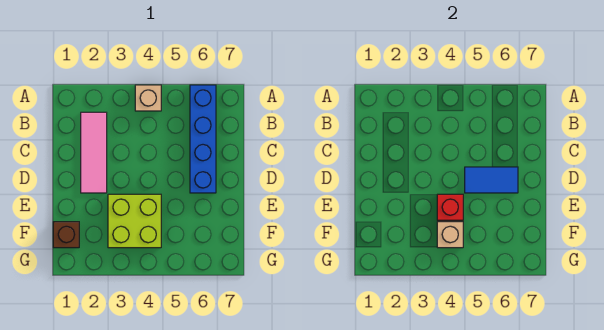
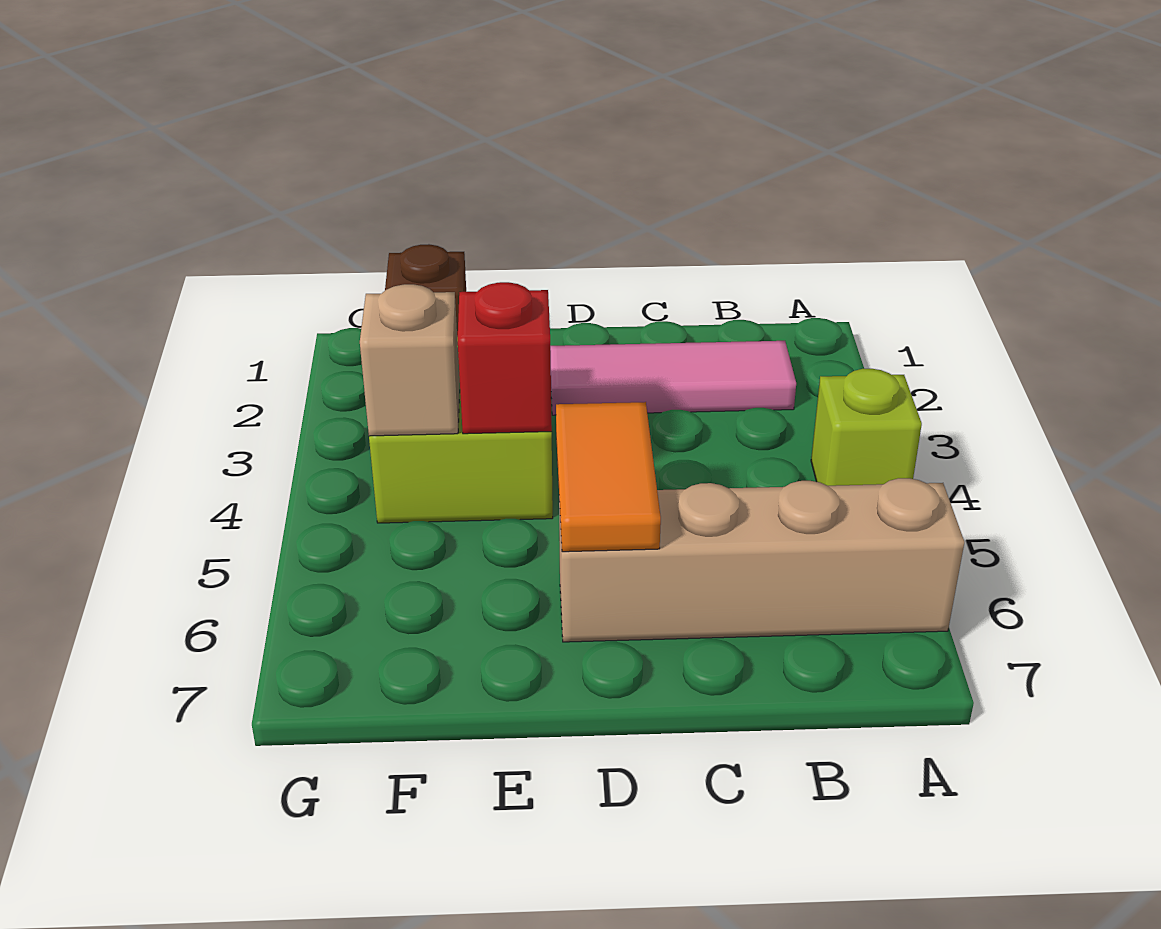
tan brick A4 level 1 -> lime brick A4 level 1
blue brick A6:D6 level 1 -> tan brick A6:D6 level 1
blue tile D5:D6 level 2 -> orange tile D5:D6 level 2

